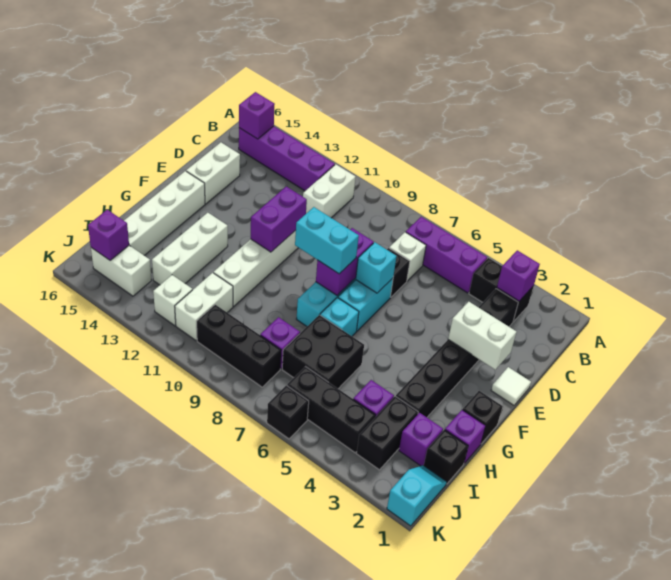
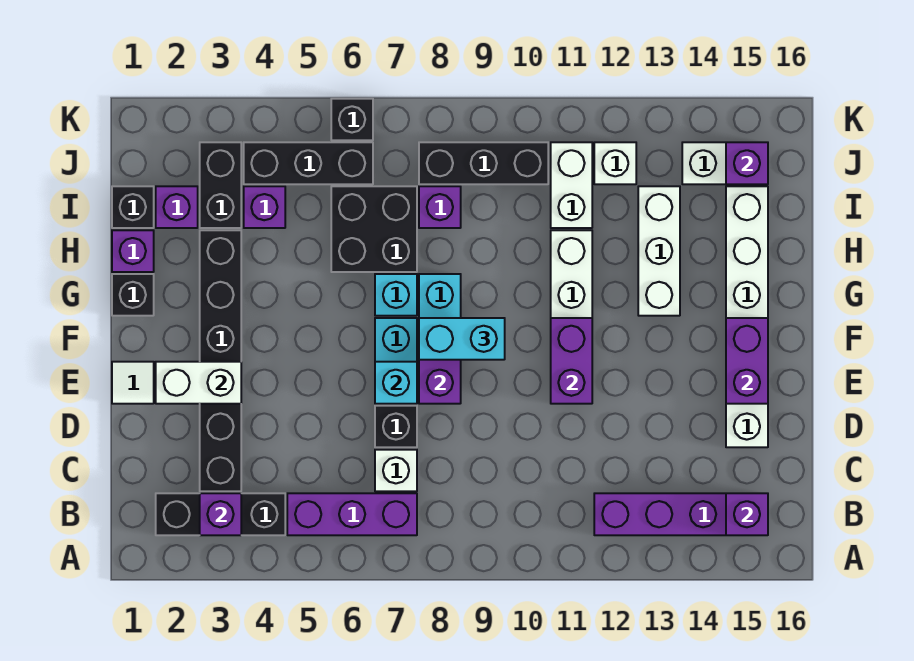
black brick B3:B4 level 1 -> black brick B2:B4 level 1
white brick B11:C11 level 1 -> none
none -> purple brick E15:F15 level 2
cyan slope J1:K1 level 1 top K -> none

